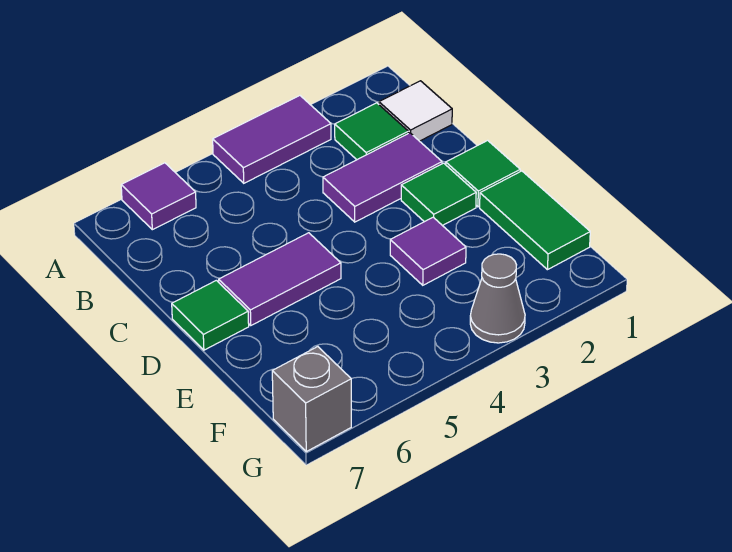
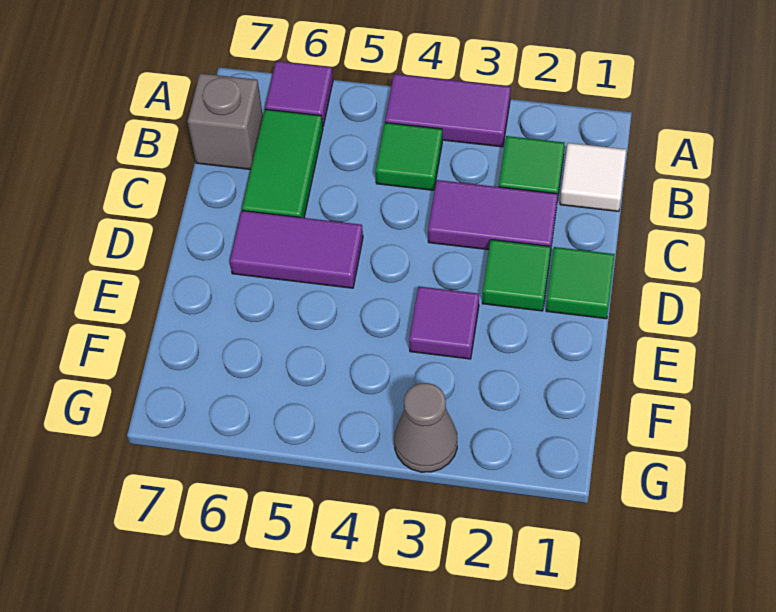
green tile D7 level 1 -> green tile B4 level 1
green tile E1:F1 level 1 -> green tile B6:C6 level 1
grey brick G7 level 1 -> grey brick B7 level 1

